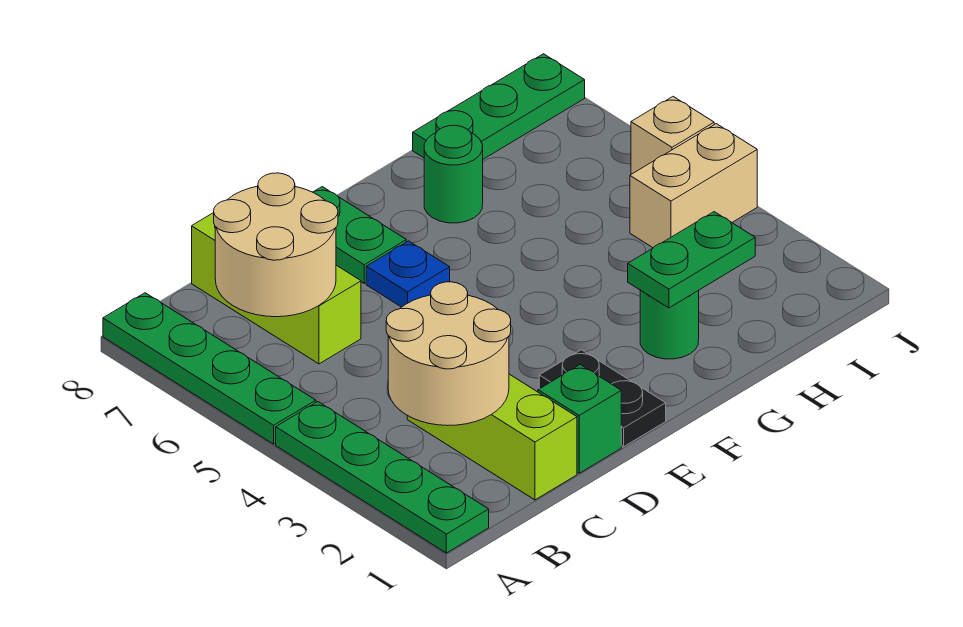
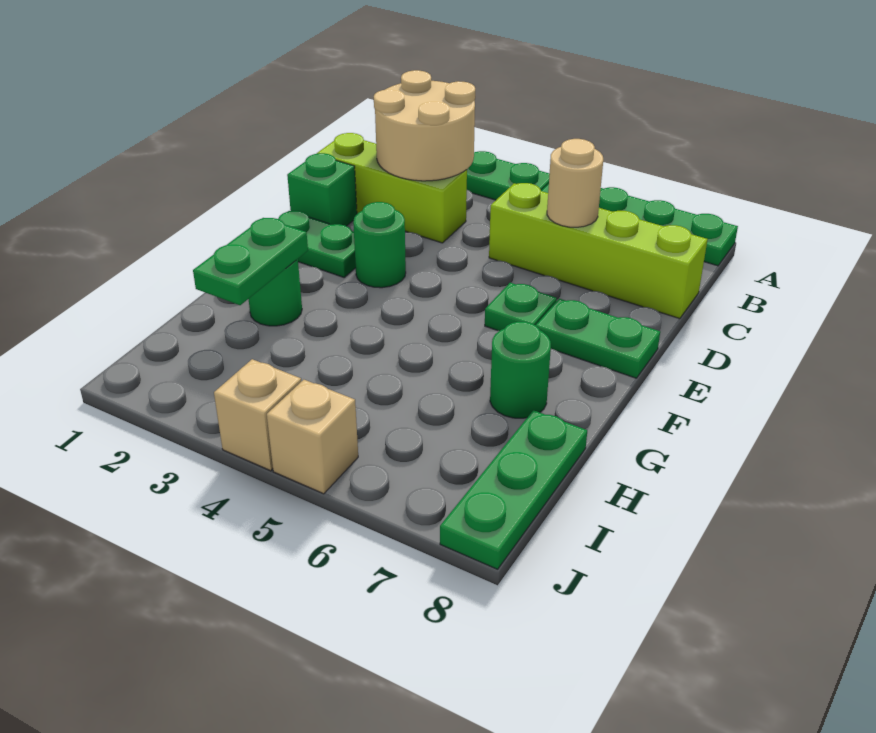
tan round brick B6:C7 level 2 -> tan round brick C6 level 2
lime brick C6:C8 level 1 -> lime brick C5:C8 level 1
black plate E1:E2 level 1 -> green plate E1:E2 level 1
none -> green round brick E3 level 1
blue plate E6 level 1 -> green plate E6 level 1
tan brick I4:J4 level 1 -> tan brick J4 level 1

